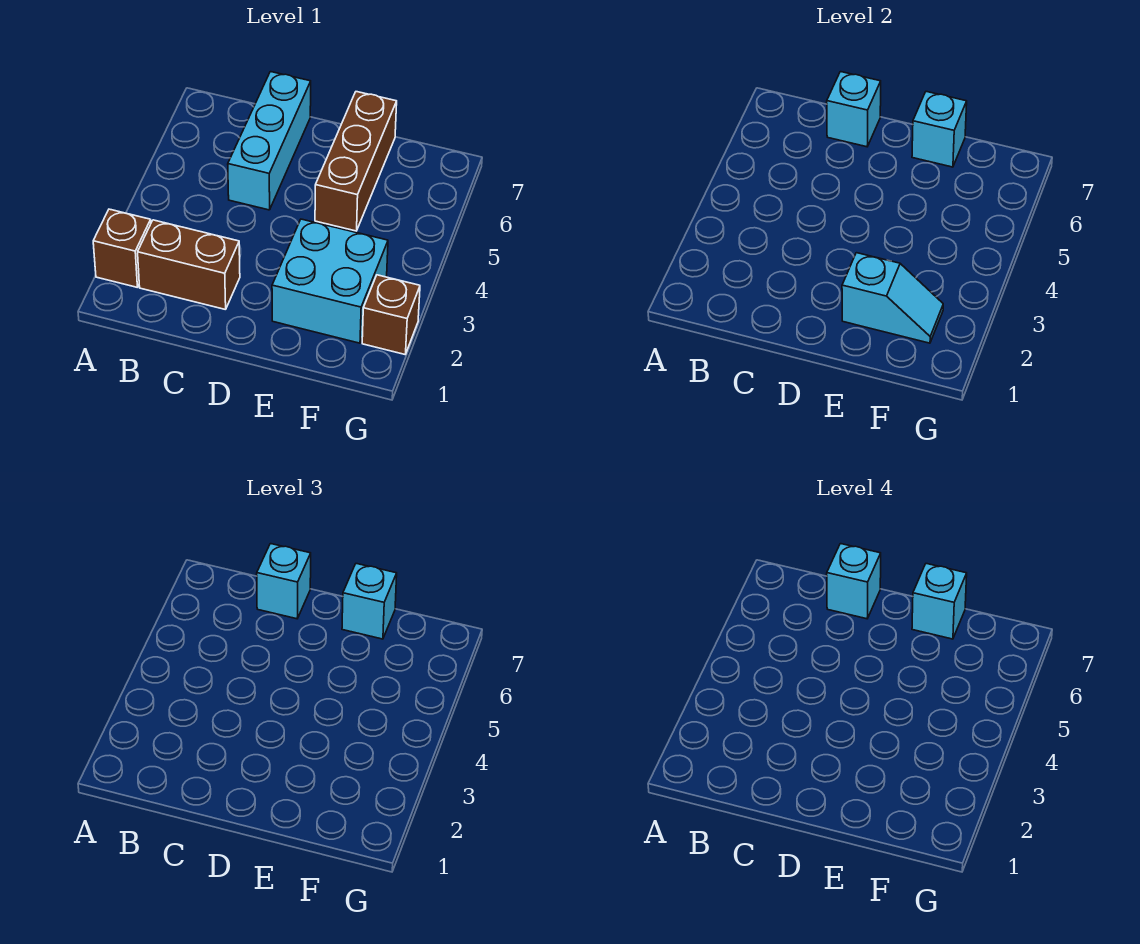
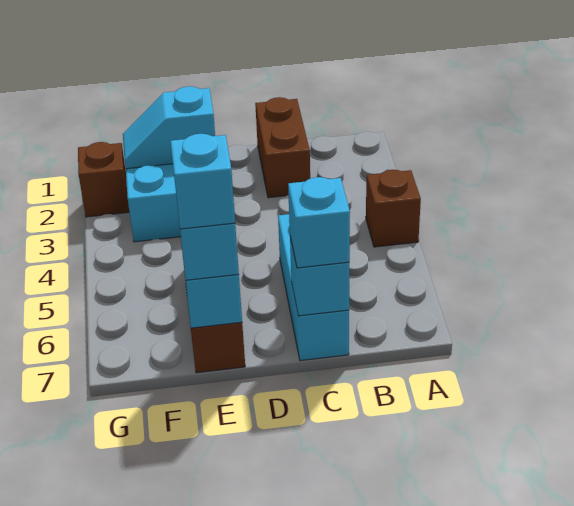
brown brick A2 level 1 -> brown brick A4 level 1
brown brick B2:C2 level 1 -> brown brick C1:C2 level 1
cyan brick C7 level 4 -> none

